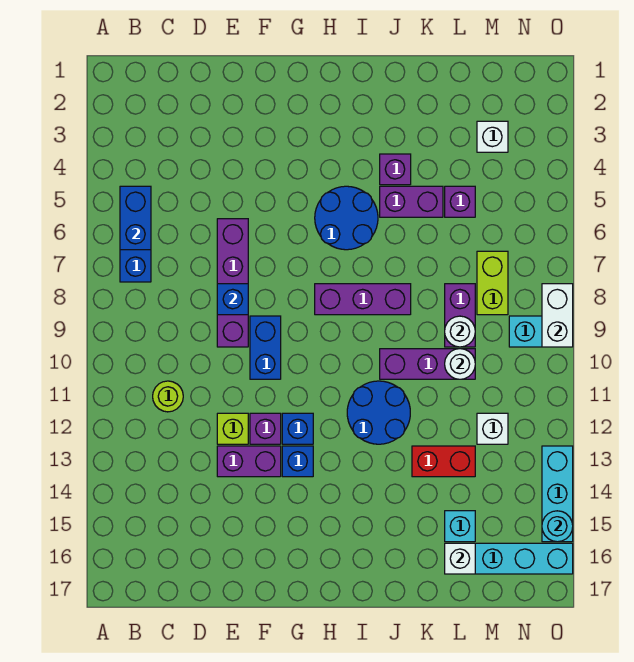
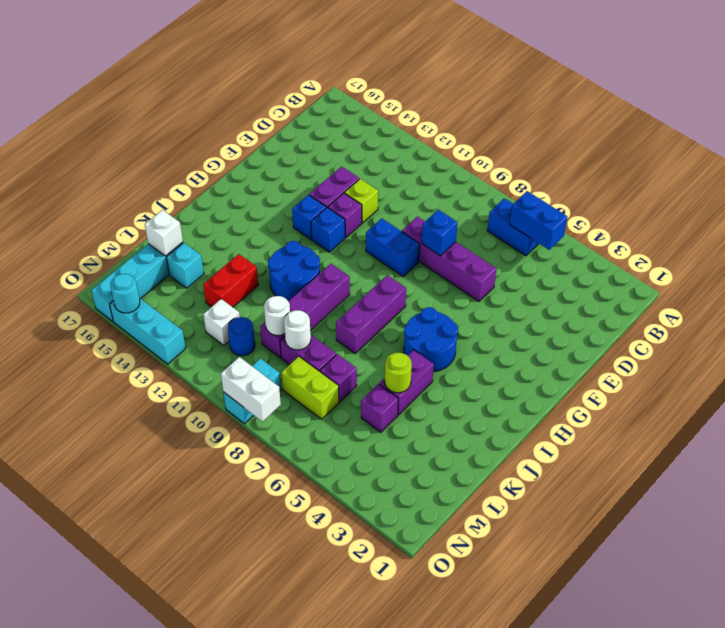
lime round brick C11 level 1 -> lime round brick K5 level 2
purple brick J4 level 1 -> purple brick L7 level 1
purple brick J10:L10 level 1 -> purple brick I10:L10 level 1
white brick M3 level 1 -> none
none -> blue round brick M11 level 1

